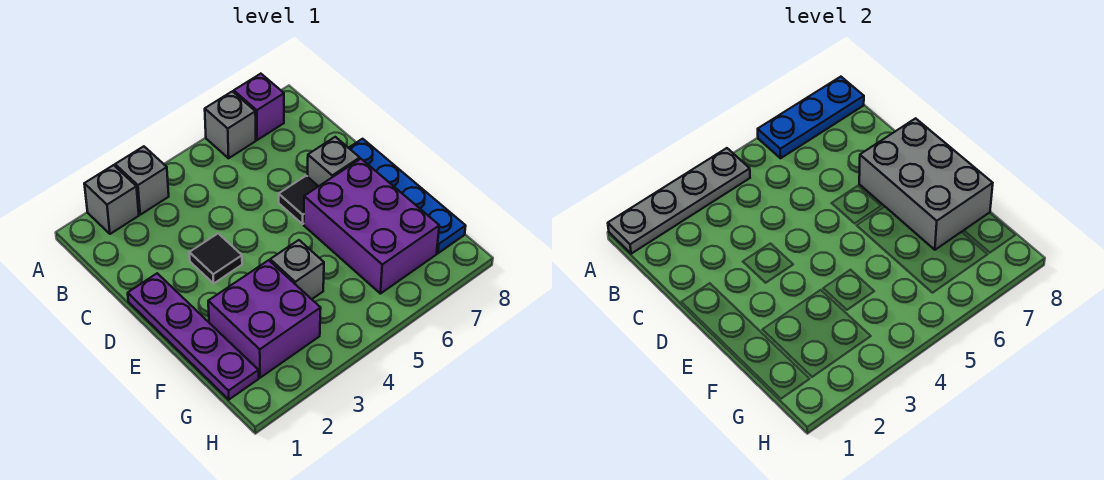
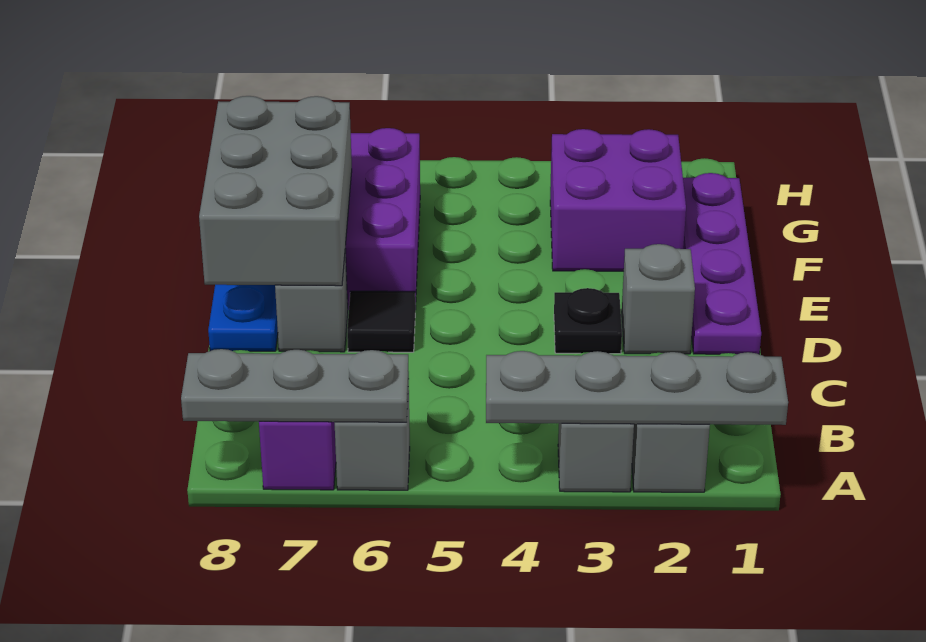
blue plate A6:A8 level 2 -> grey plate A6:A8 level 2
black tile D3 level 1 -> black plate D3 level 1
grey brick F4 level 1 -> grey brick D2 level 1

